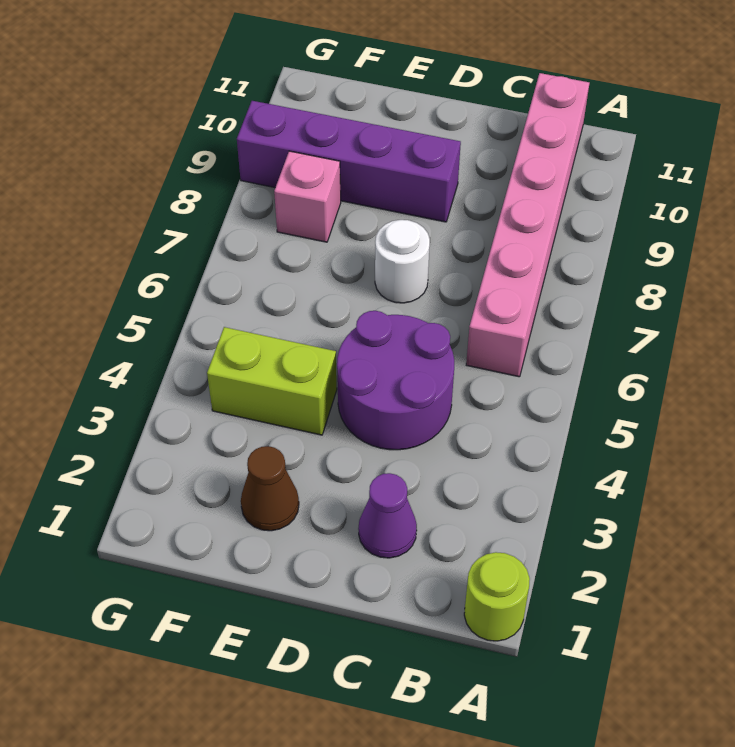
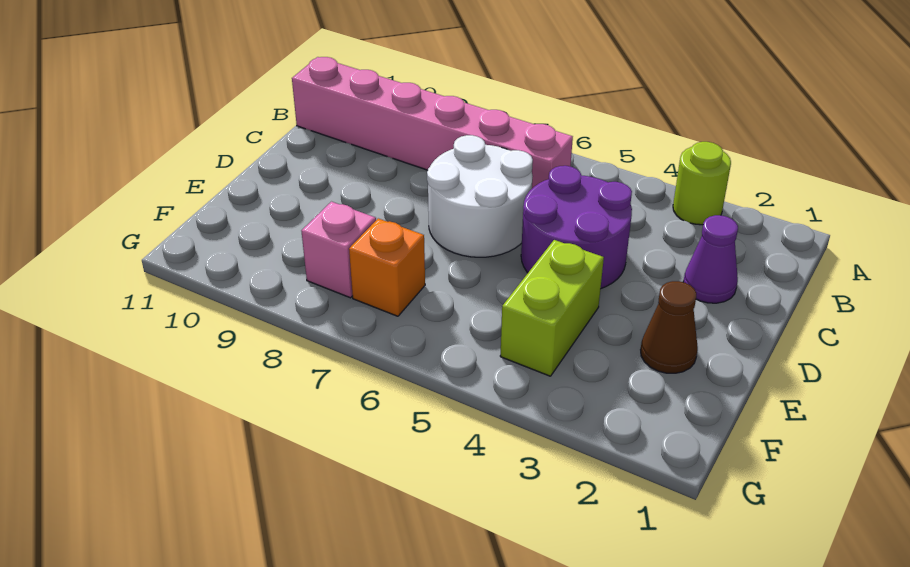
lime round brick A1 level 1 -> lime round brick A3 level 1
white round brick D7 level 1 -> white round brick C6:D7 level 1
purple brick D9:G9 level 1 -> none
none -> orange brick F7 level 1

